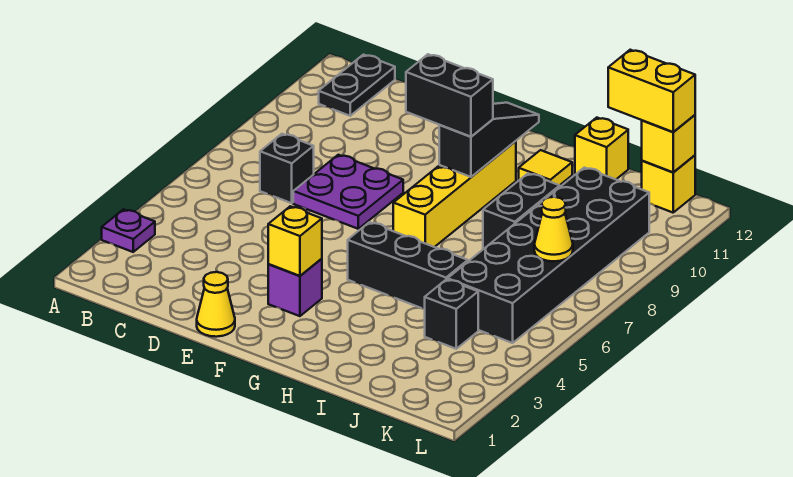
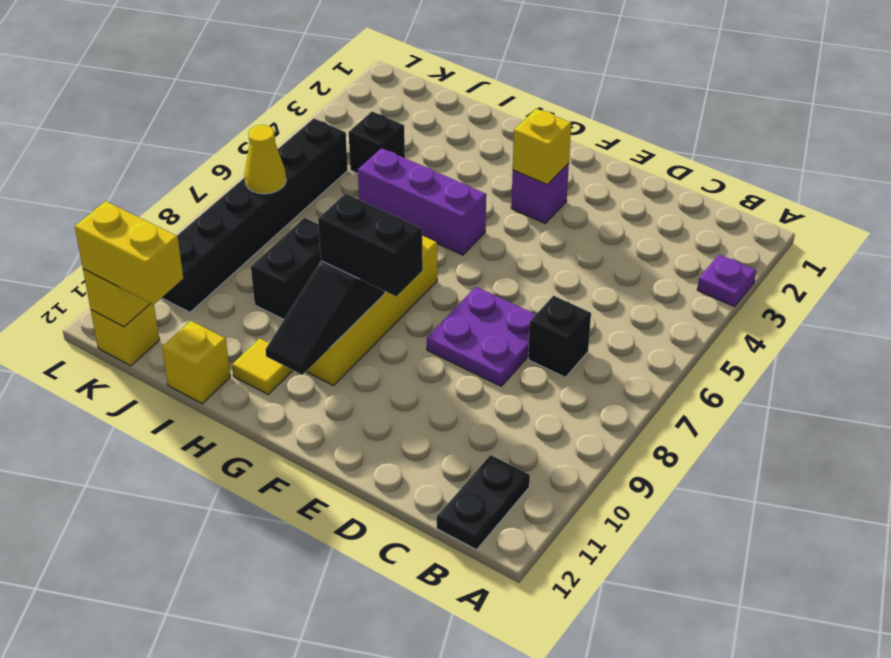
yellow cone E1 level 1 -> none
black brick G5:I5 level 1 -> purple brick G5:I5 level 1
black brick J5:K10 level 1 -> black brick K5:K10 level 1

